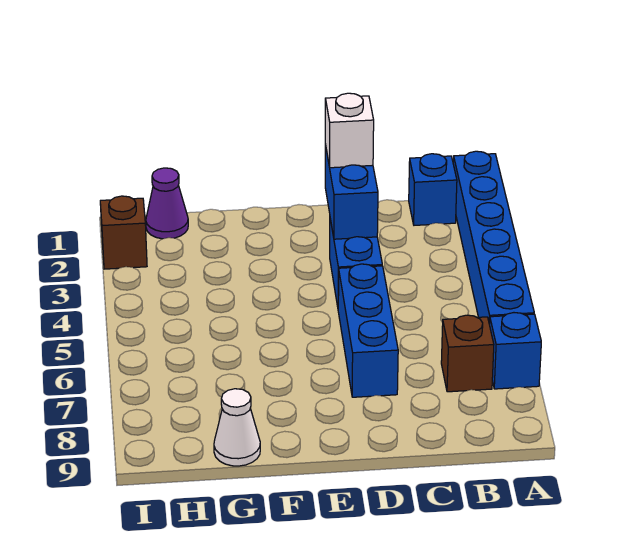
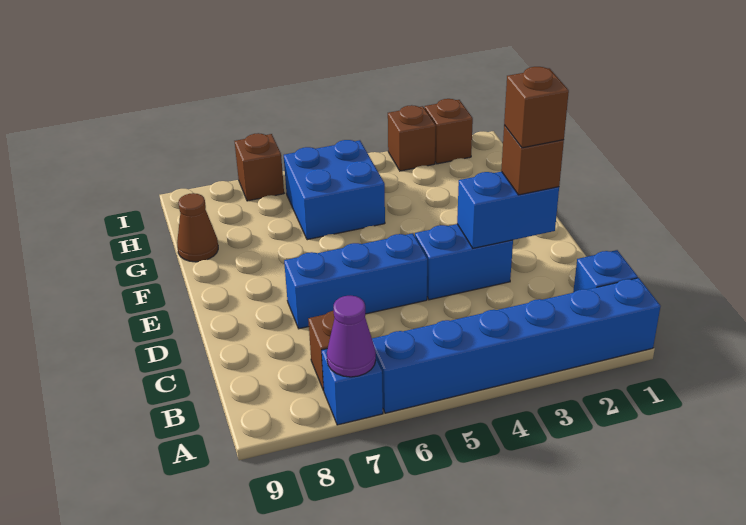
white brick D2 level 3 -> brown brick D2 level 3
none -> brown brick D2 level 4
none -> blue brick G5:H6 level 1
white cone G9 level 1 -> brown cone G9 level 1
purple cone H1 level 1 -> purple cone A7 level 2
none -> brown brick I3 level 1
none -> brown brick I7 level 1

